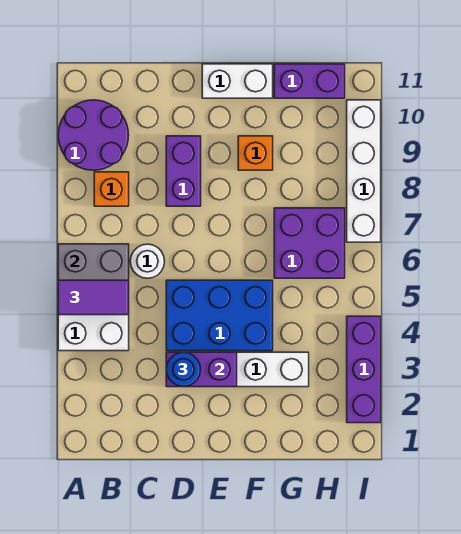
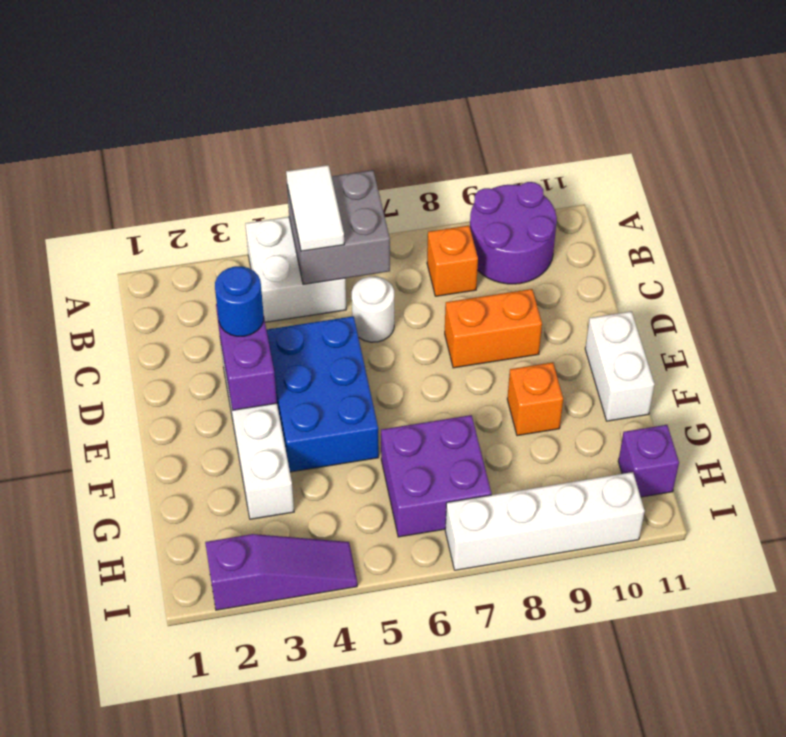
purple tile A5:B5 level 3 -> white tile A5:B5 level 3
purple brick D8:D9 level 1 -> orange brick D8:D9 level 1
purple brick G11:H11 level 1 -> purple brick H11 level 1
purple brick I2:I4 level 1 -> purple slope I2:I4 level 1 top 2

